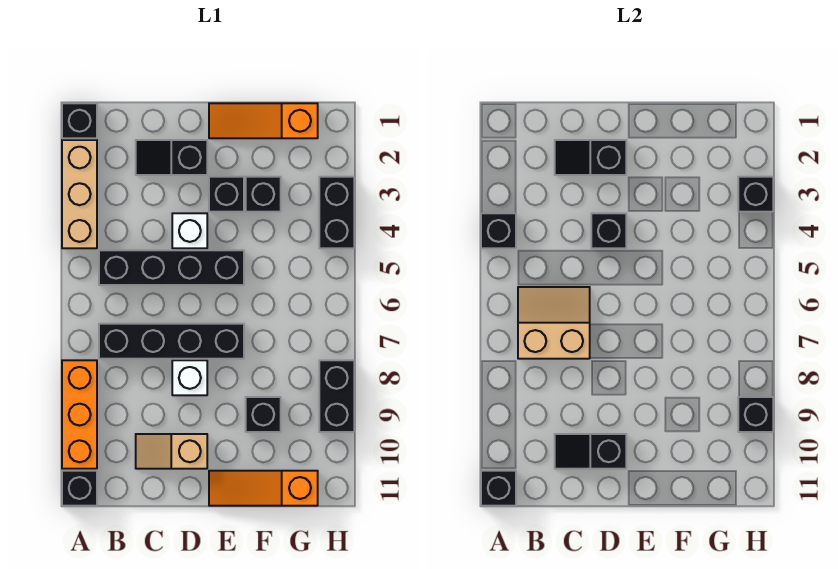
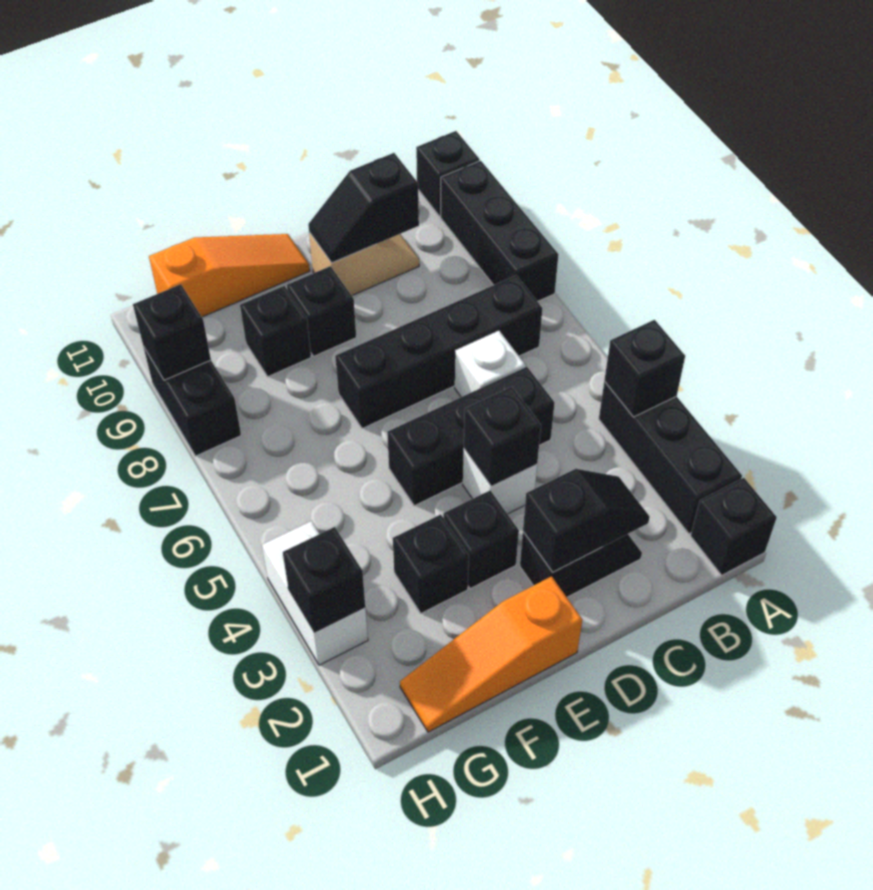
tan brick A2:A4 level 1 -> black brick A2:A4 level 1
orange brick A8:A10 level 1 -> black brick A8:A10 level 1
black brick A11 level 2 -> black brick E9 level 1
black brick B5:E5 level 1 -> black brick C5:E5 level 1
tan slope B6:C7 level 2 top 7 -> none
black slope C10:D10 level 2 top D -> black slope C10:D10 level 2 top C
white brick D8 level 1 -> white brick C6 level 1
orange slope E1:G1 level 1 top G -> orange slope E1:G1 level 1 top E
black brick H3:H4 level 1 -> white brick H3:H4 level 1

